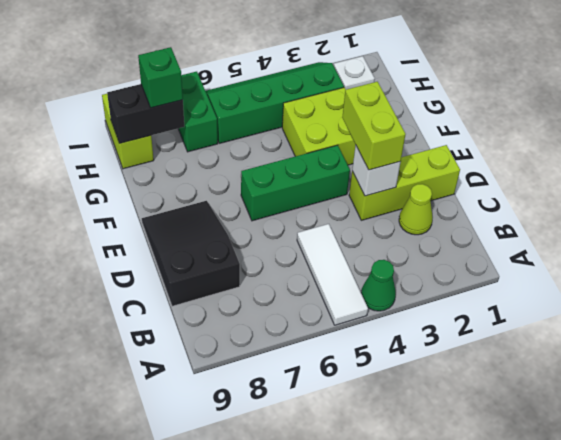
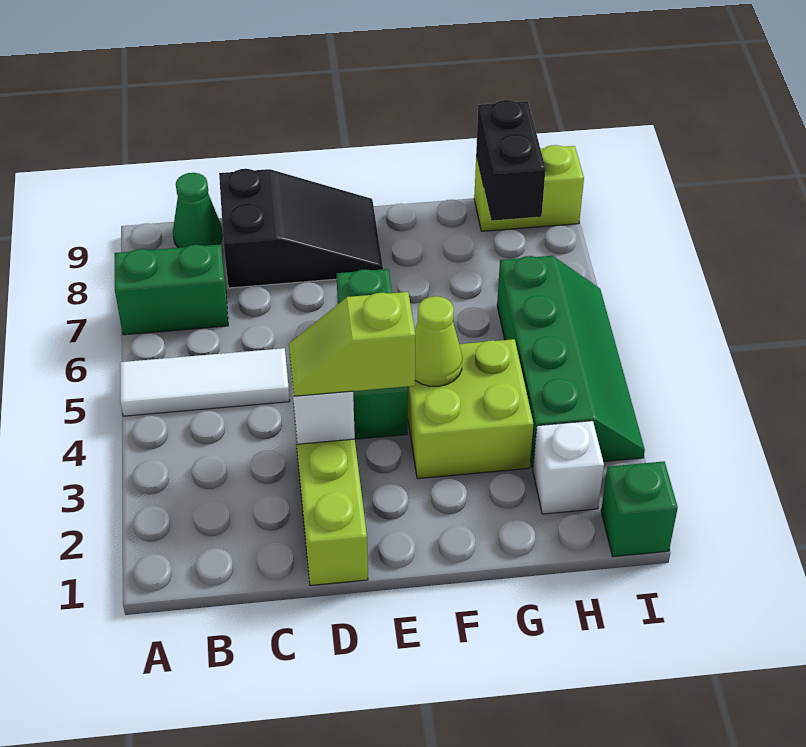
green cone A4 level 1 -> green cone B9 level 1
lime cone C2 level 1 -> lime cone F4 level 2
lime brick D3:E3 level 3 -> lime slope D3:E3 level 3 top E
green brick H7:I7 level 1 -> green brick A7:B7 level 1
green brick H8 level 3 -> green brick I1 level 1

